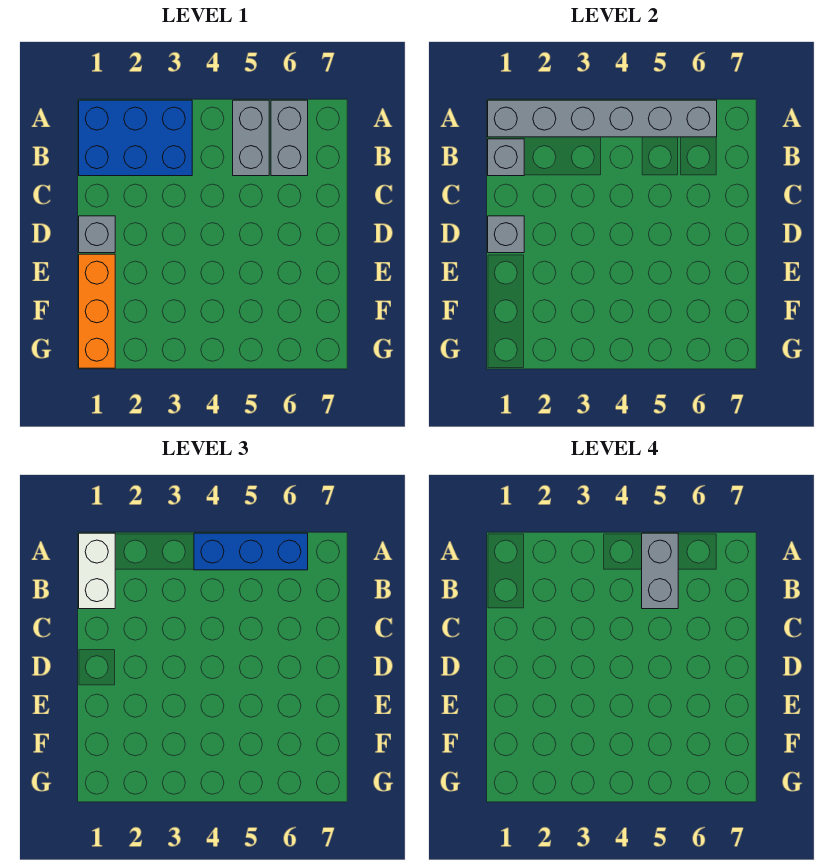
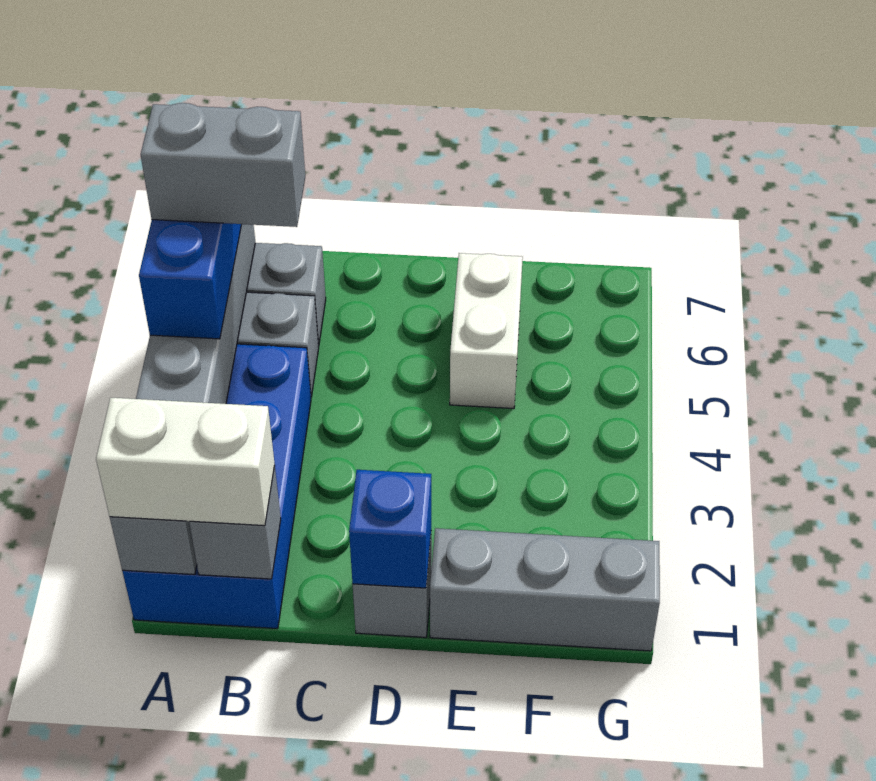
blue brick A1:B3 level 1 -> blue brick A1:B4 level 1
grey brick D1 level 2 -> blue brick D1 level 2
orange brick E1:G1 level 1 -> grey brick E1:G1 level 1
none -> white brick E5:E6 level 1

